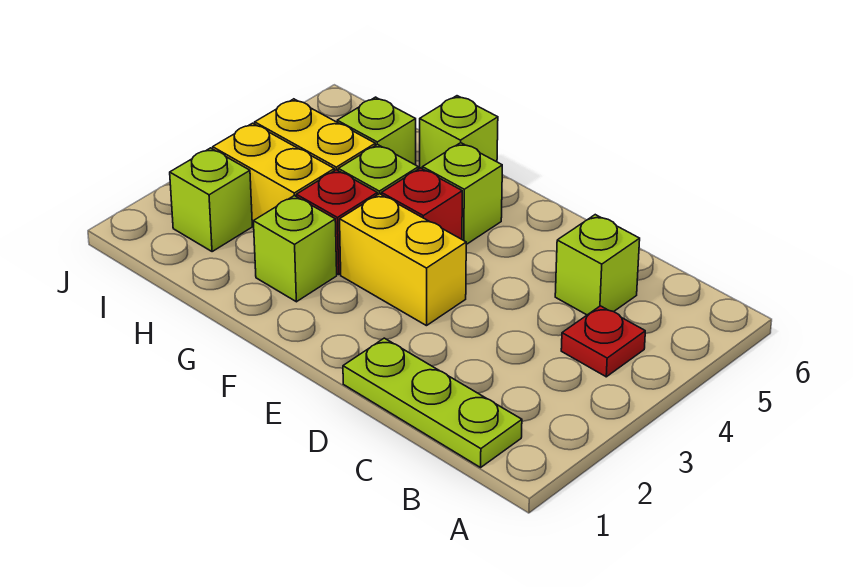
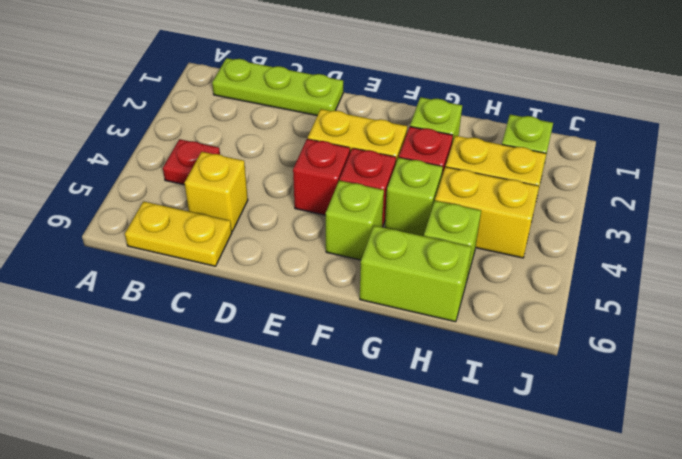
none -> yellow plate B6:C6 level 1
lime brick C5 level 1 -> yellow brick C5 level 1
none -> red brick E4 level 1
lime brick G6 level 1 -> lime brick G6:H6 level 1

